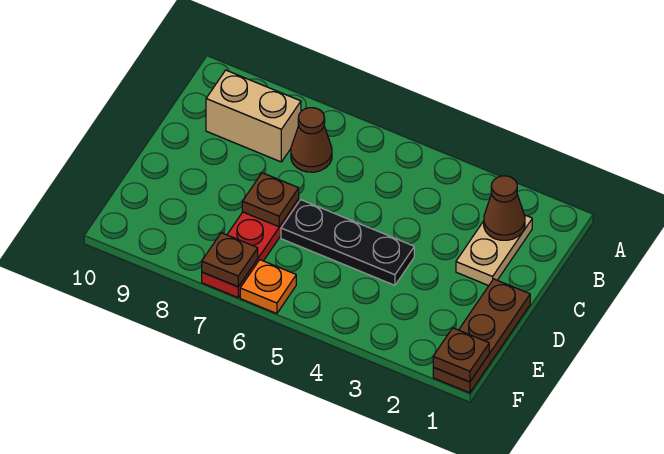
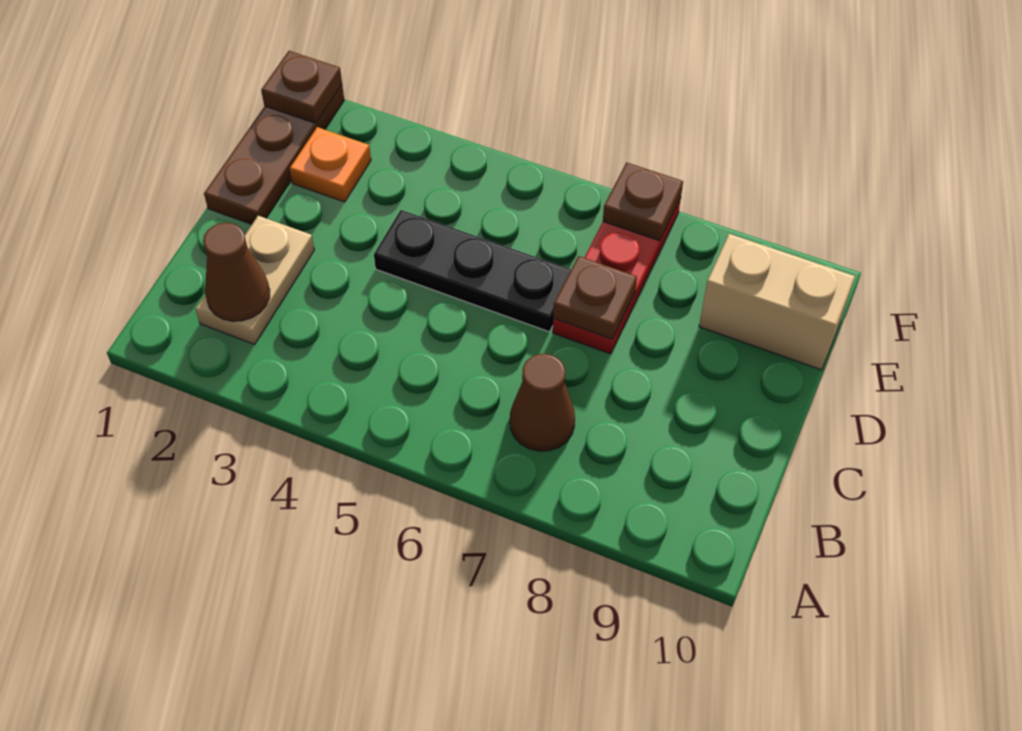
tan brick B8:B9 level 1 -> tan brick E9:E10 level 1
orange plate F6 level 1 -> orange plate E2 level 1

